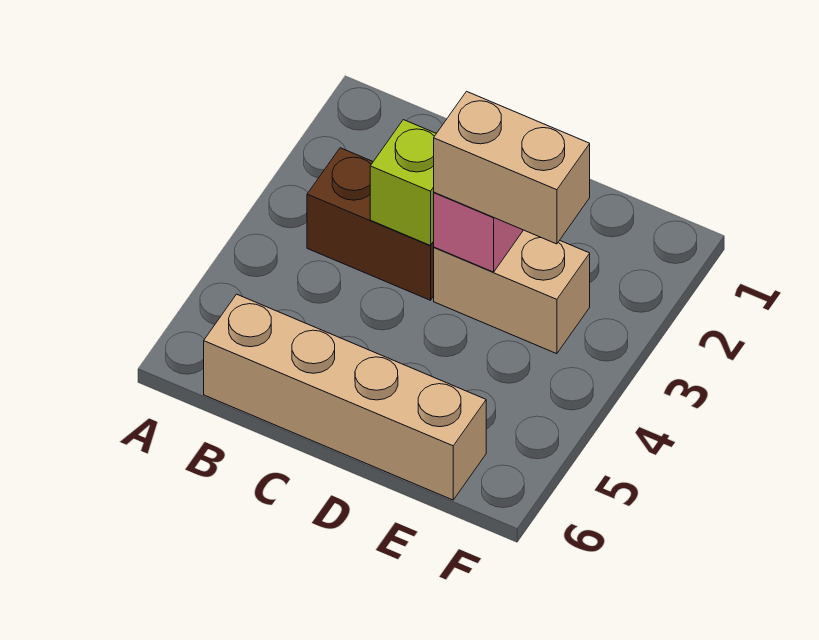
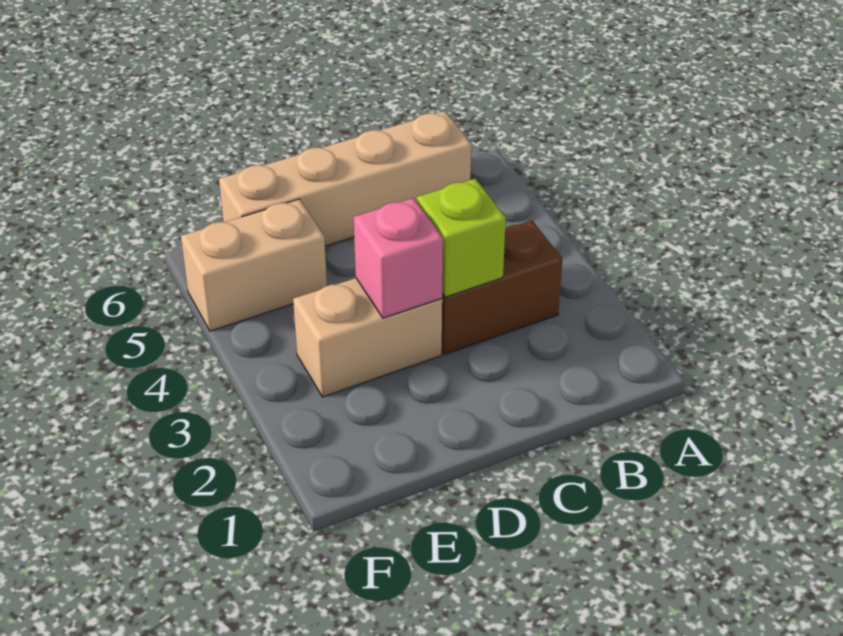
tan brick D3:E3 level 3 -> tan brick E5:F5 level 1

